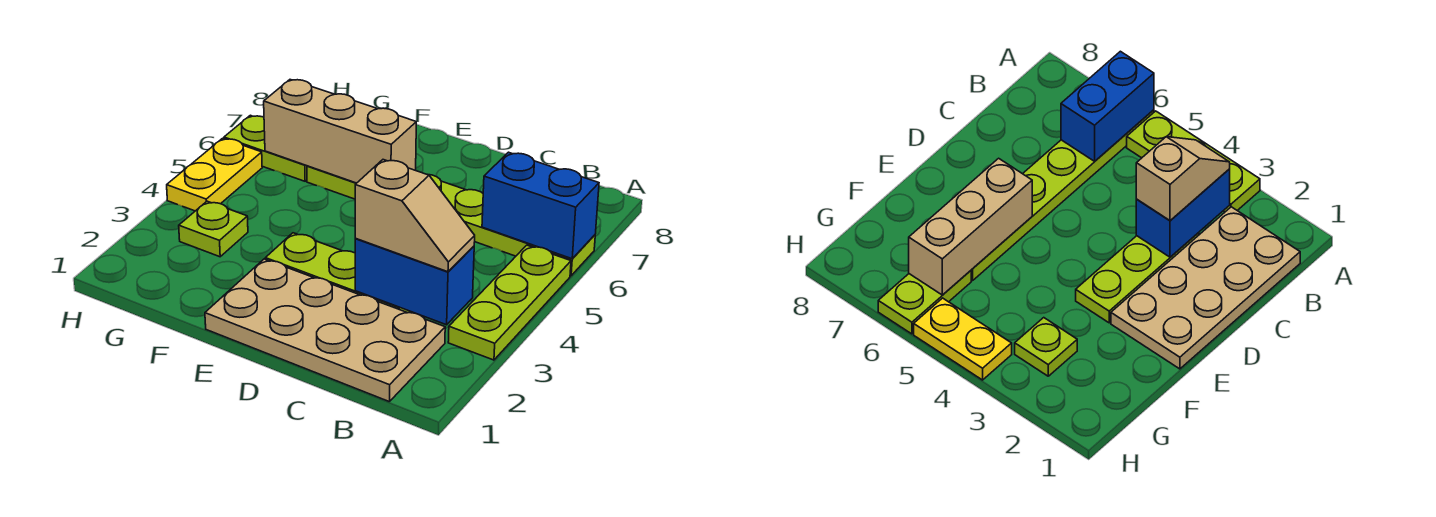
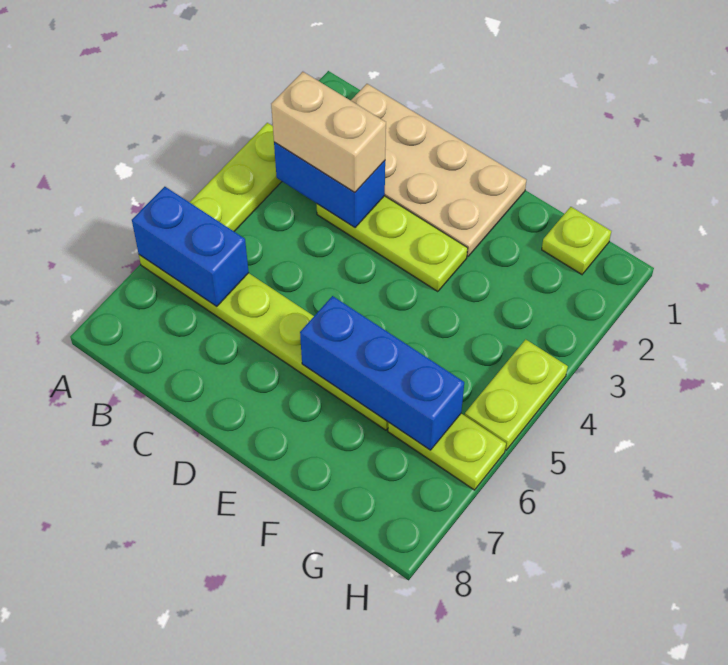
tan slope B3:C3 level 3 top C -> tan brick B3:C3 level 3
tan brick E6:G6 level 2 -> blue brick E6:G6 level 2
lime plate G3 level 1 -> lime plate G1 level 1
yellow plate H4:H5 level 1 -> lime plate H4:H5 level 1

